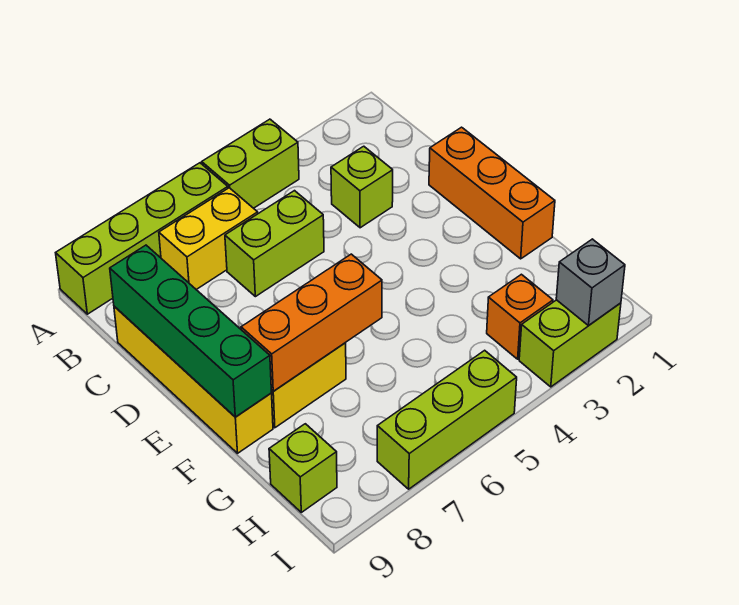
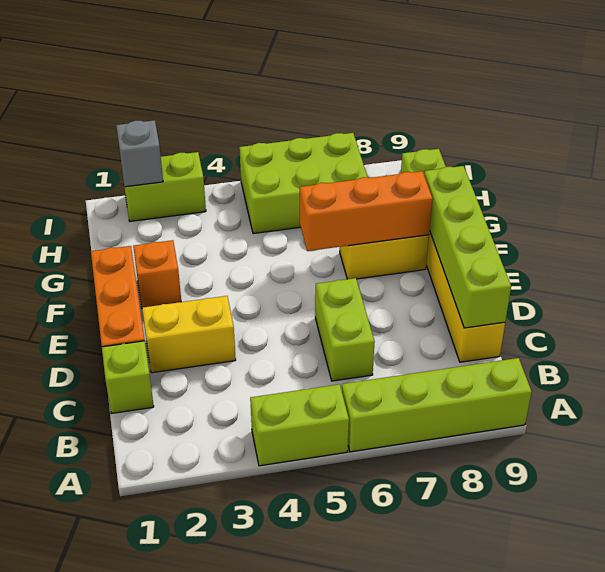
yellow brick B6:B7 level 1 -> yellow brick D2:D3 level 1
lime brick C3 level 1 -> lime brick C1 level 1
lime brick C5:C6 level 1 -> lime brick C6:D6 level 1
green brick C9:F9 level 2 -> lime brick C9:F9 level 2
orange brick H3 level 1 -> orange brick F2 level 1
lime brick I5:I7 level 1 -> lime brick H5:I7 level 1

